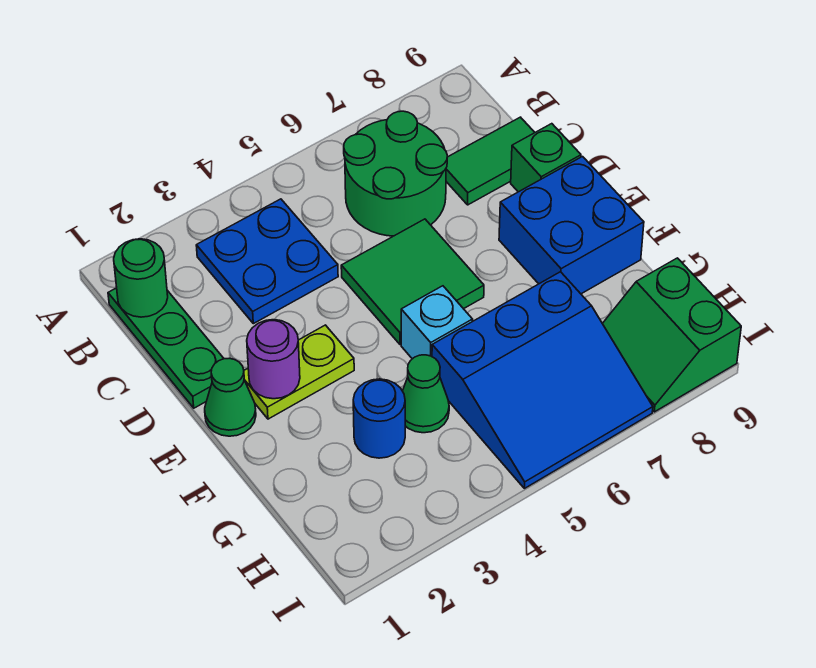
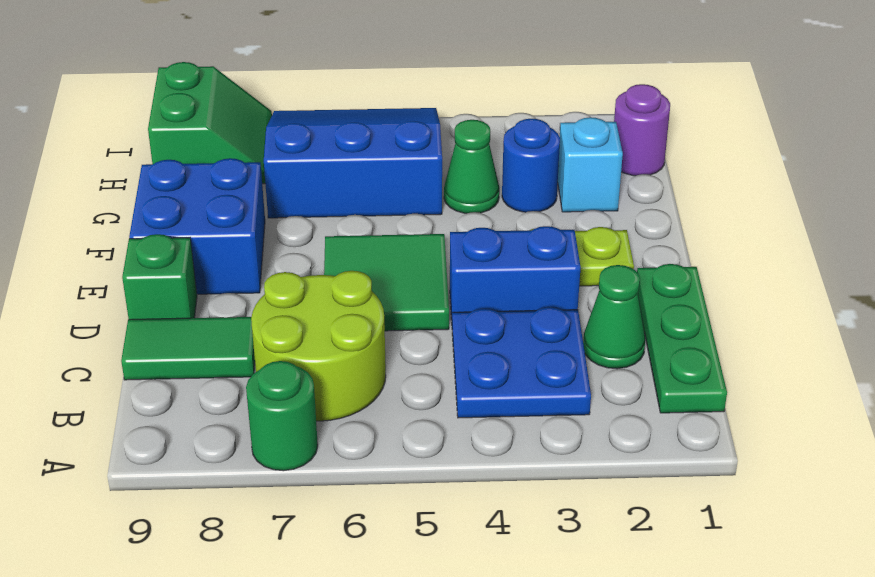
green round brick B1 level 2 -> green round brick A7 level 1
green round brick B6:C7 level 1 -> lime round brick B6:C7 level 1
none -> blue brick D3:D4 level 1
green cone E1 level 1 -> green cone C2 level 1
purple round brick E2 level 2 -> purple round brick H1 level 1
cyan brick F5 level 1 -> cyan brick G2 level 1

